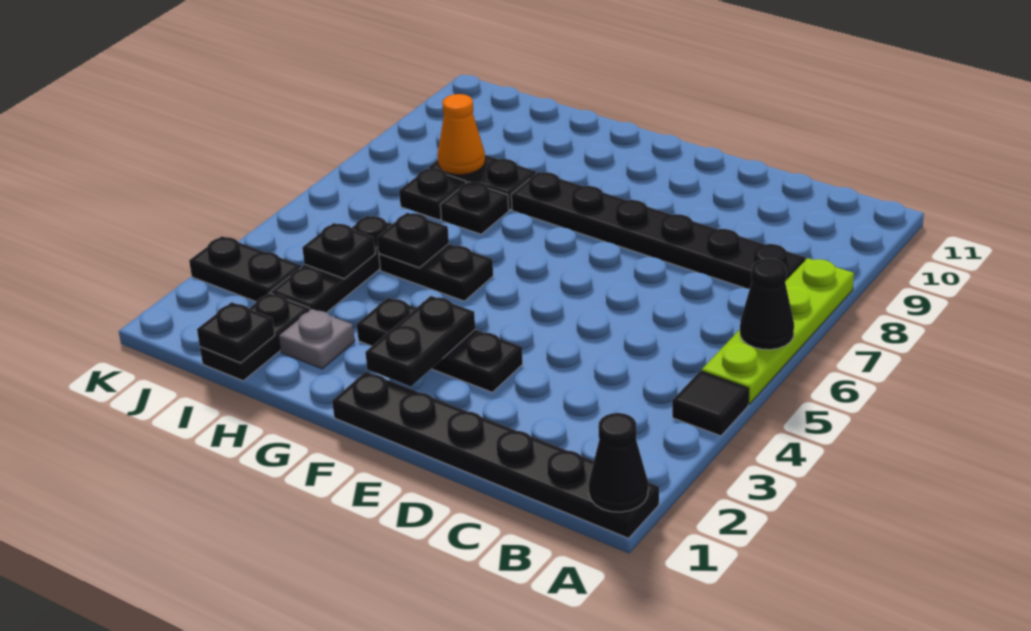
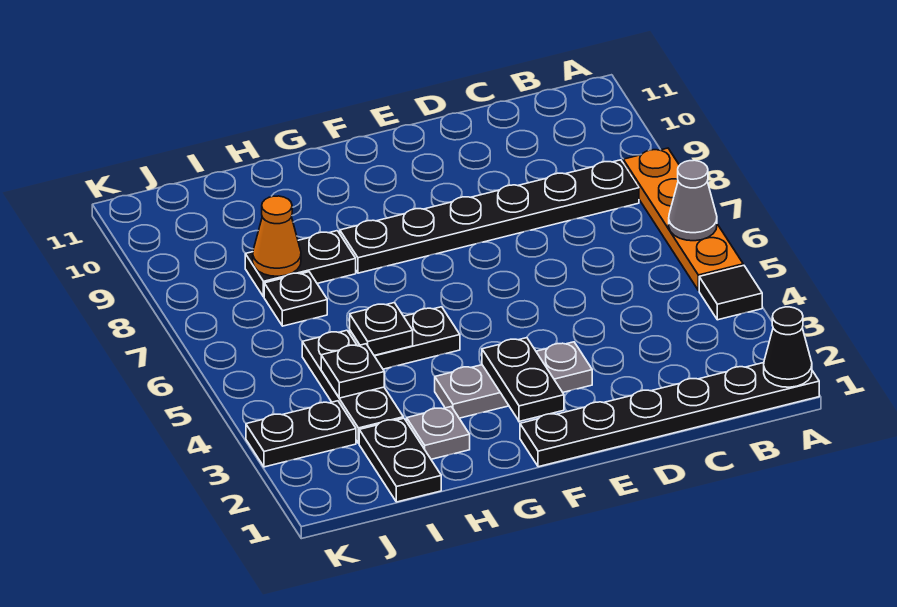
lime plate A5:A8 level 1 -> orange plate A5:A8 level 1
black cone A6 level 2 -> grey cone A6 level 2
black plate E3:G3 level 1 -> grey plate E3:G3 level 1
black plate H7 level 1 -> none
black plate I1 level 2 -> none

